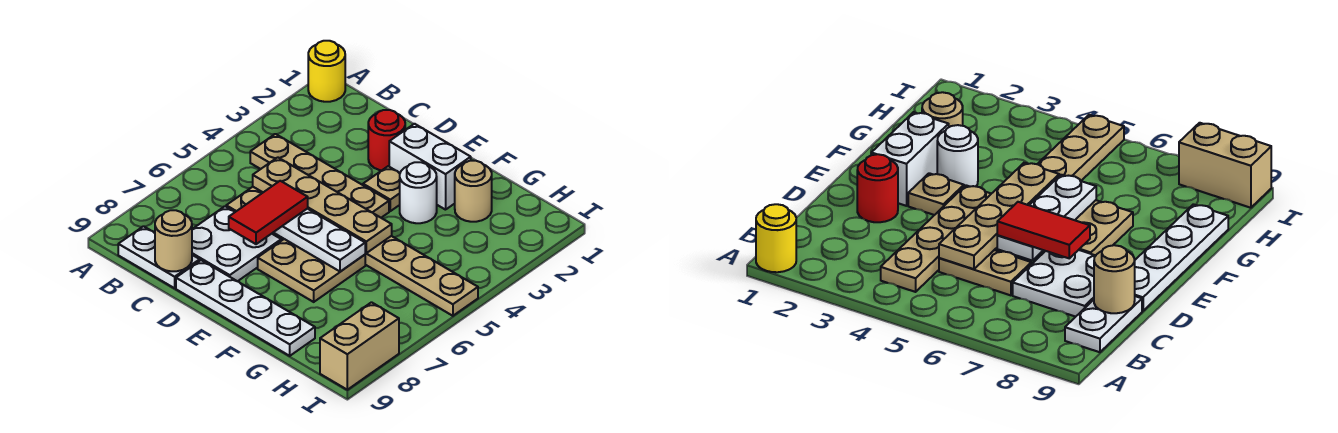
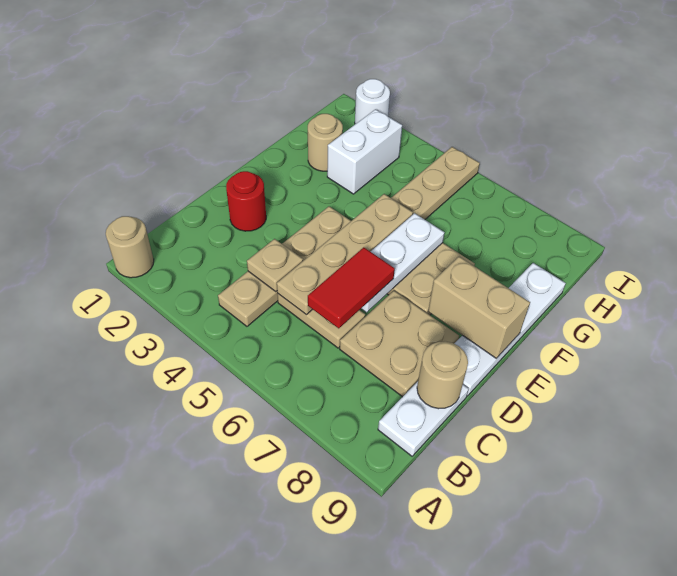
yellow round brick A1 level 1 -> tan round brick A1 level 1
white plate C7:D8 level 1 -> tan plate C7:D8 level 1
red tile D6:D7 level 3 -> red tile C6:D6 level 3
white brick E2:F2 level 1 -> white brick G3:H3 level 1
tan plate E3 level 1 -> tan plate C4 level 2
white round brick F3 level 1 -> white round brick I2 level 1
tan brick I8:I9 level 1 -> tan brick E8:E9 level 2

